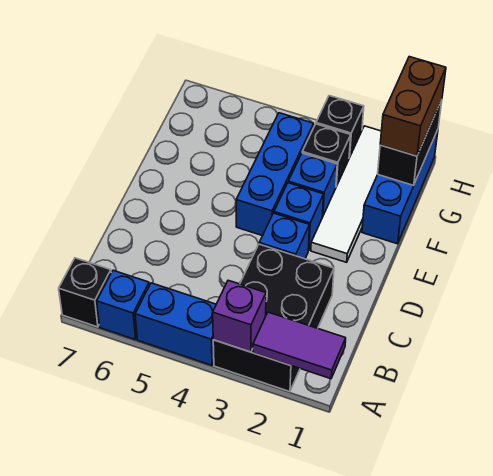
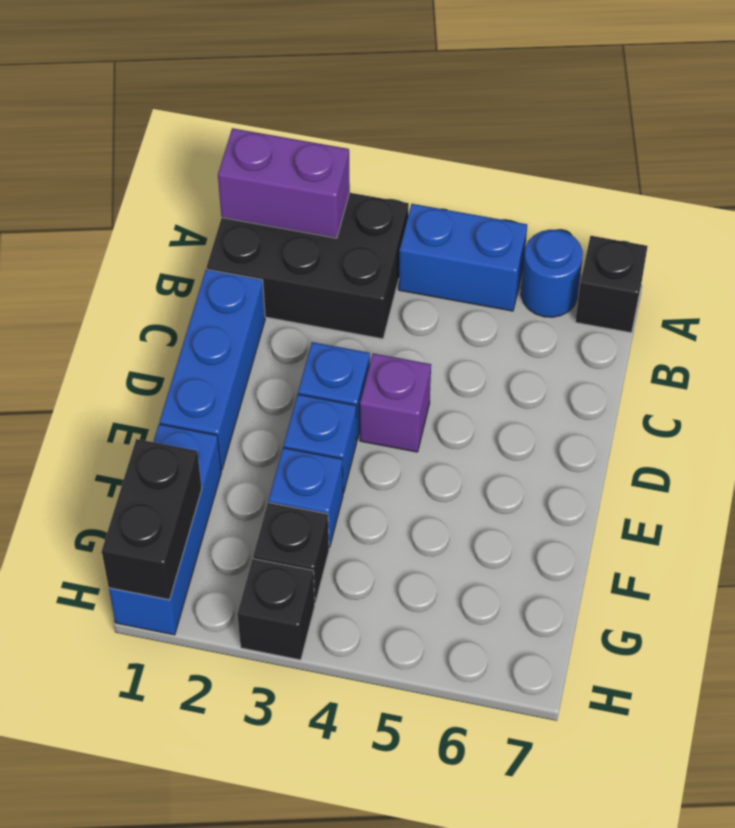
purple tile A1:A2 level 2 -> purple brick A1:A2 level 2
black brick A2:C3 level 1 -> black brick A1:B3 level 1
purple brick A3 level 2 -> purple brick D4 level 1
blue brick A6 level 1 -> blue round brick A6 level 1
white tile E2:H2 level 1 -> none
blue brick E4:G4 level 1 -> blue brick C1:E1 level 1
brown brick G1:H1 level 3 -> none

